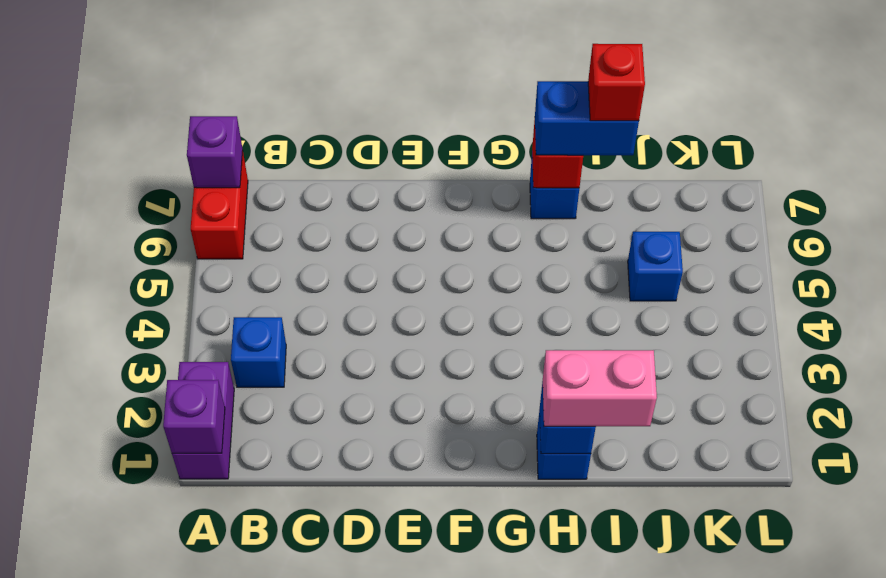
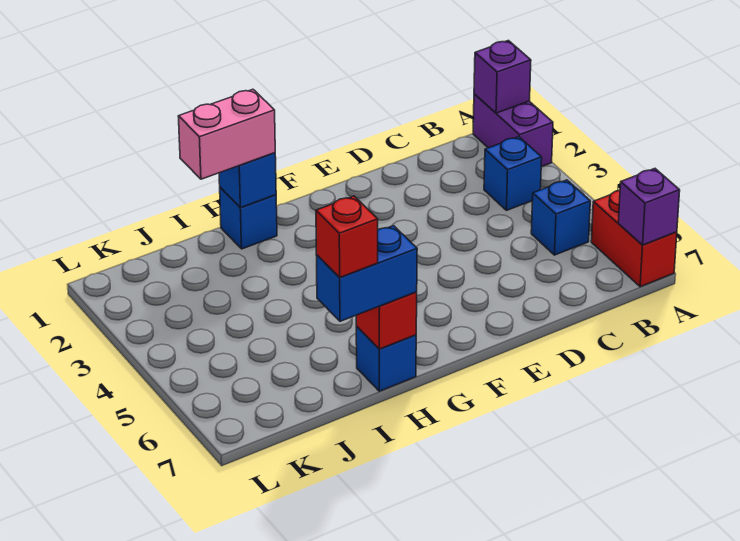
blue brick J5 level 1 -> blue brick B5 level 1

